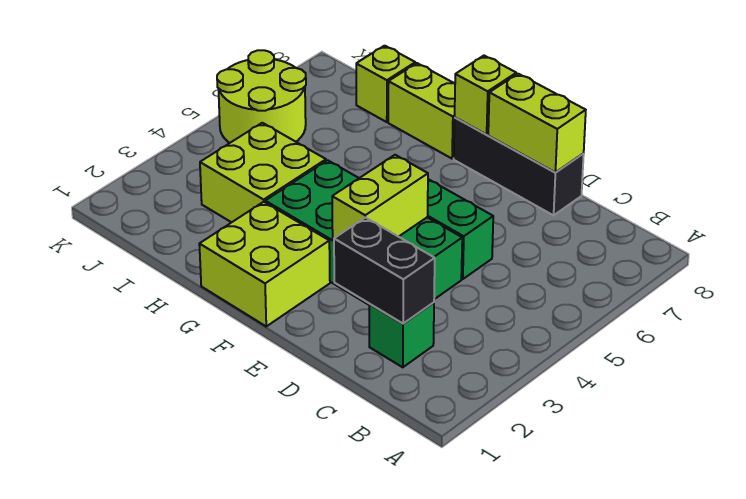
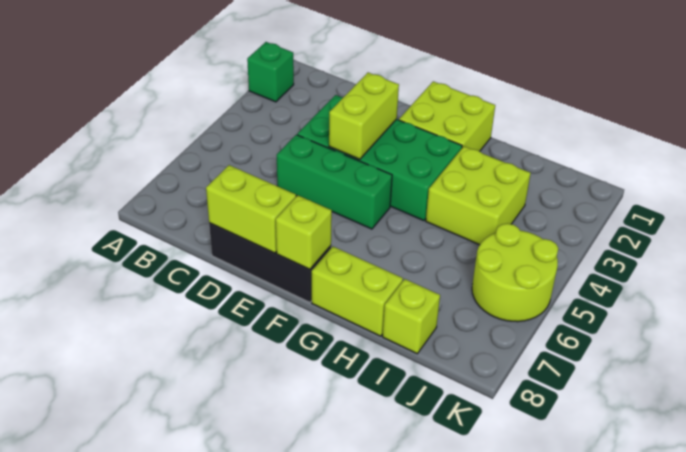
green brick C2 level 1 -> green brick A2 level 1
black brick C2:D2 level 2 -> none

